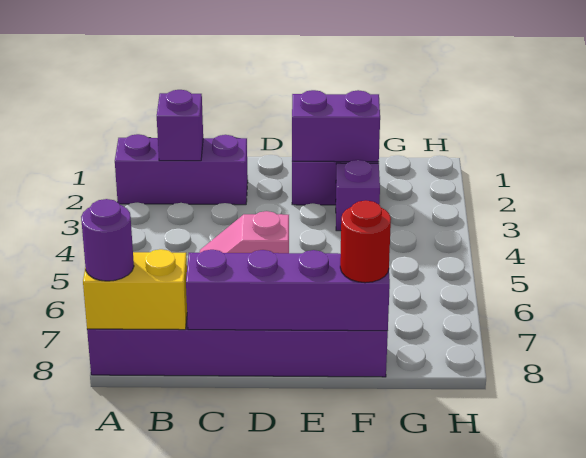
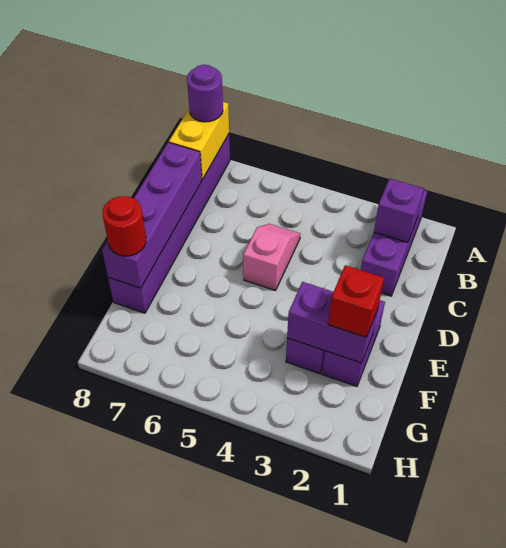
purple brick E2:F2 level 2 -> purple brick F2:F3 level 2
none -> red brick F2 level 3

